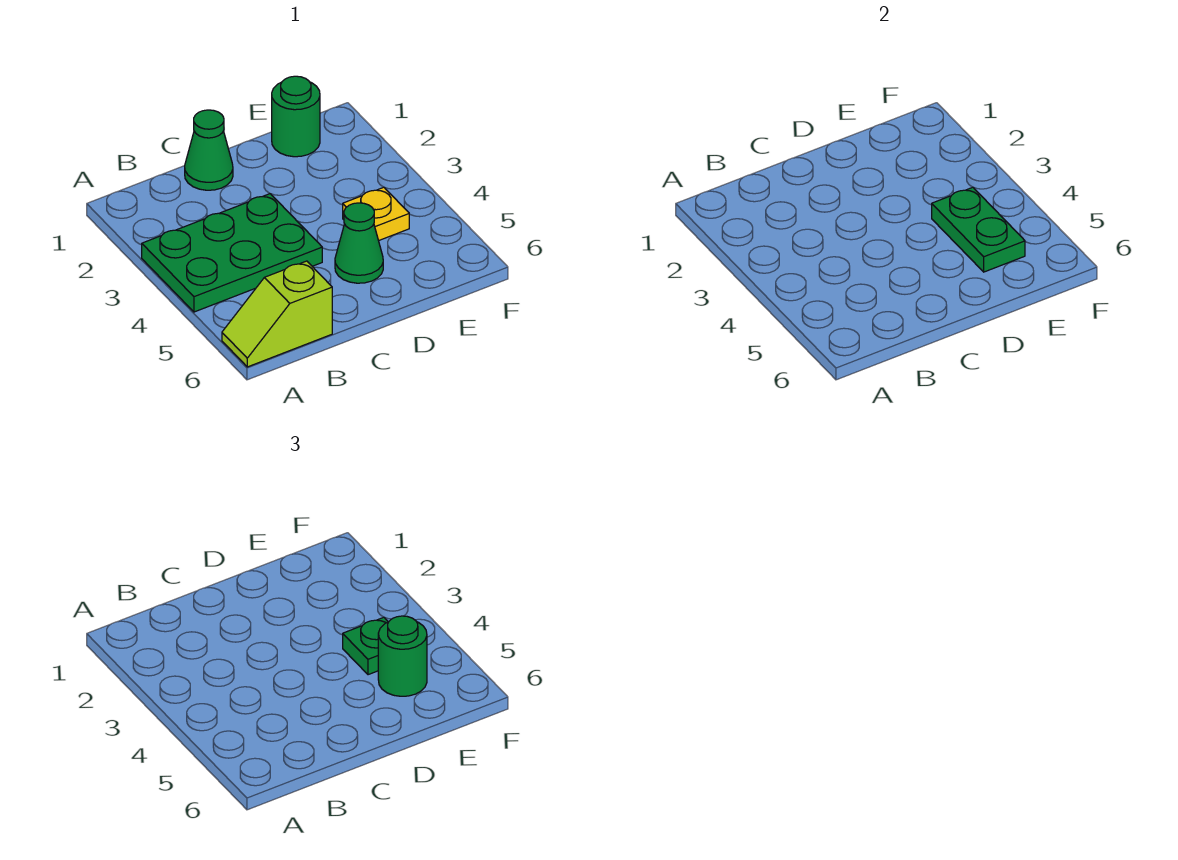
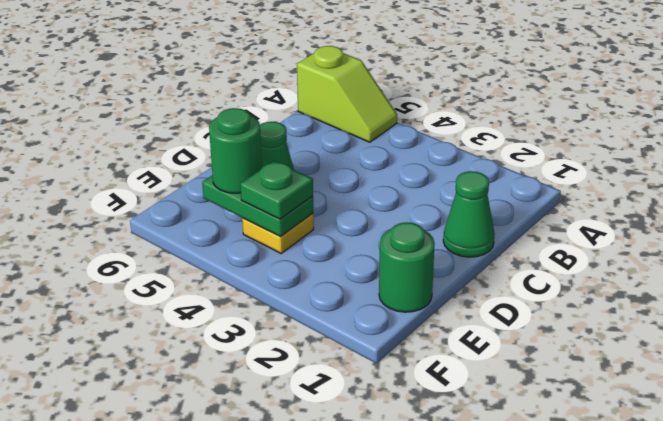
green plate A3:C4 level 1 -> none
lime slope A6:B6 level 1 top B -> lime slope A5:A6 level 1 top 6

